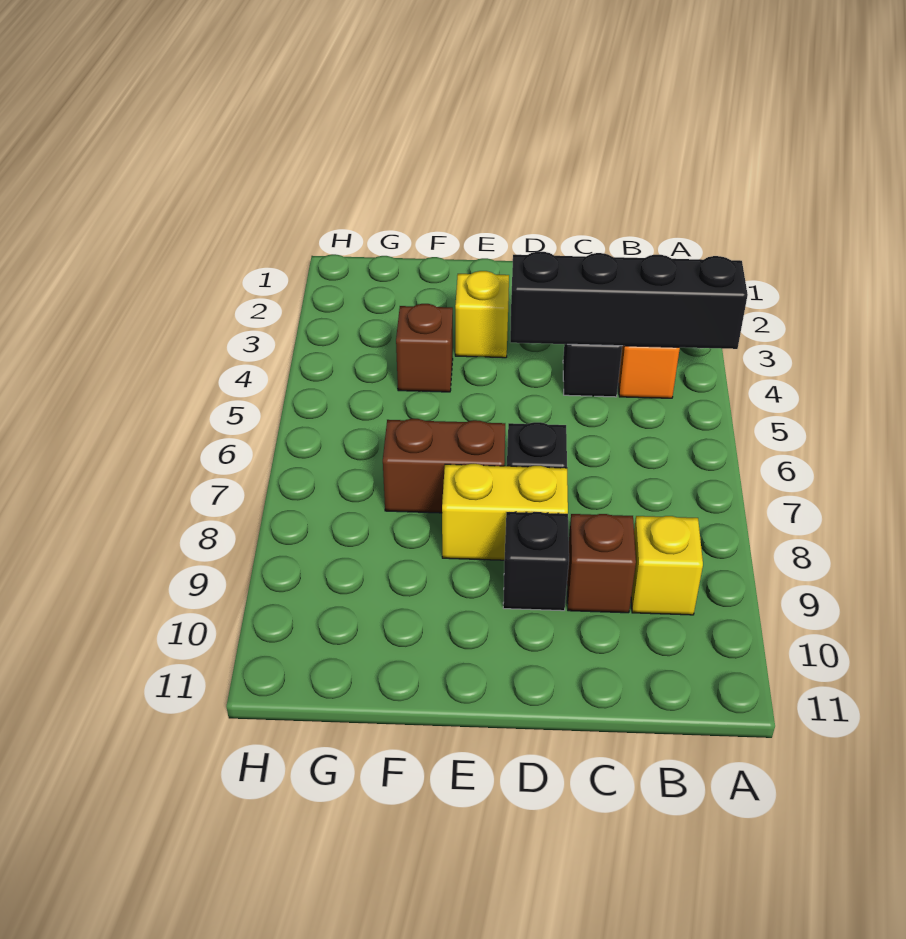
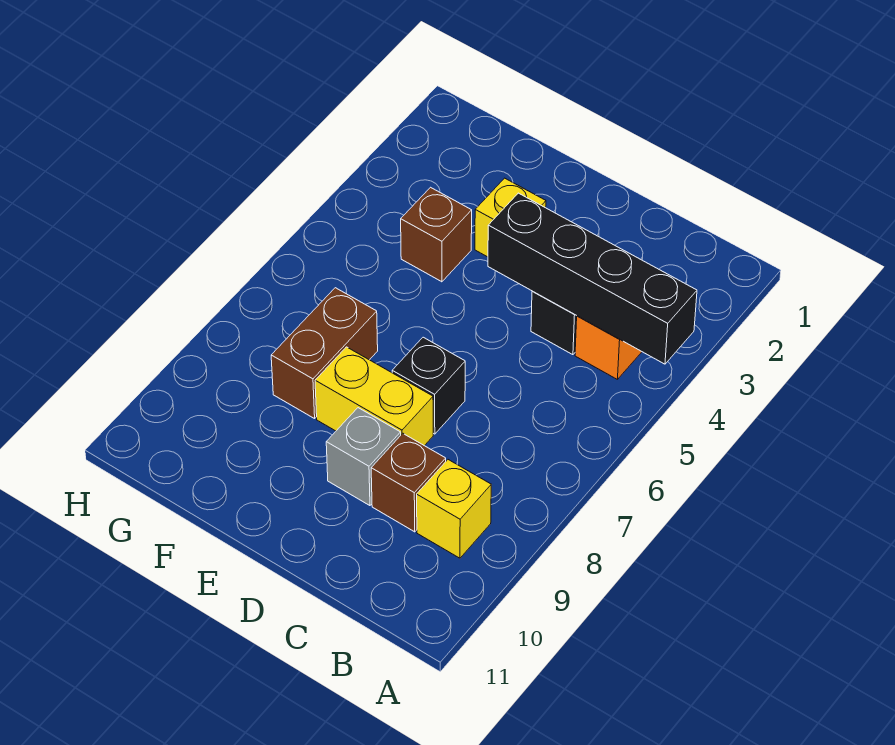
black brick D9 level 1 -> grey brick D9 level 1
brown brick E7:F7 level 1 -> brown brick F7:F8 level 1

